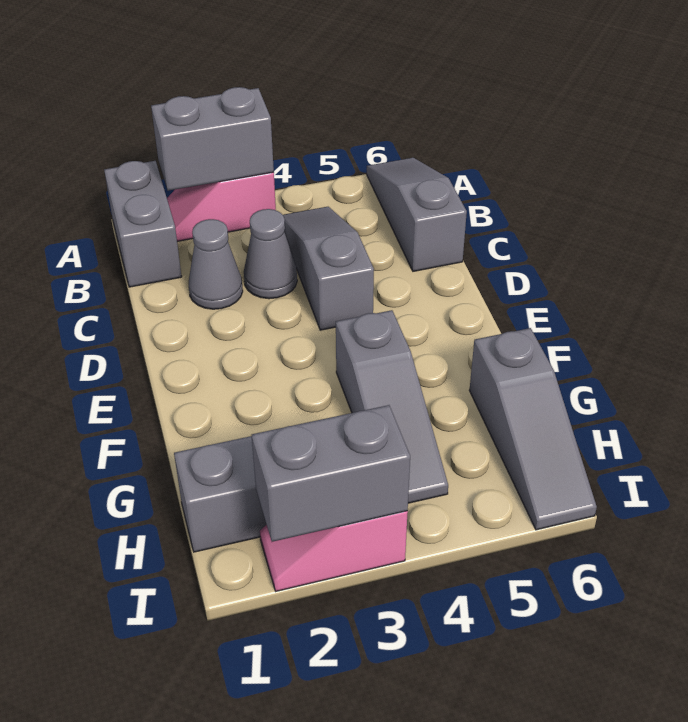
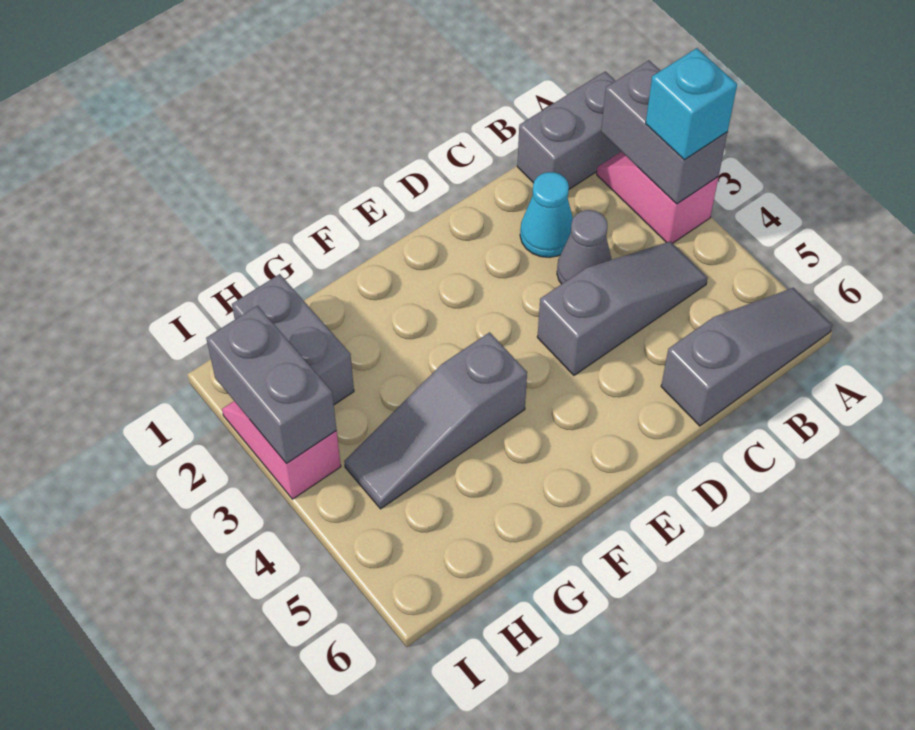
none -> cyan brick A3 level 3
grey cone C2 level 1 -> cyan cone C2 level 1
grey slope G6:I6 level 1 top G -> none

